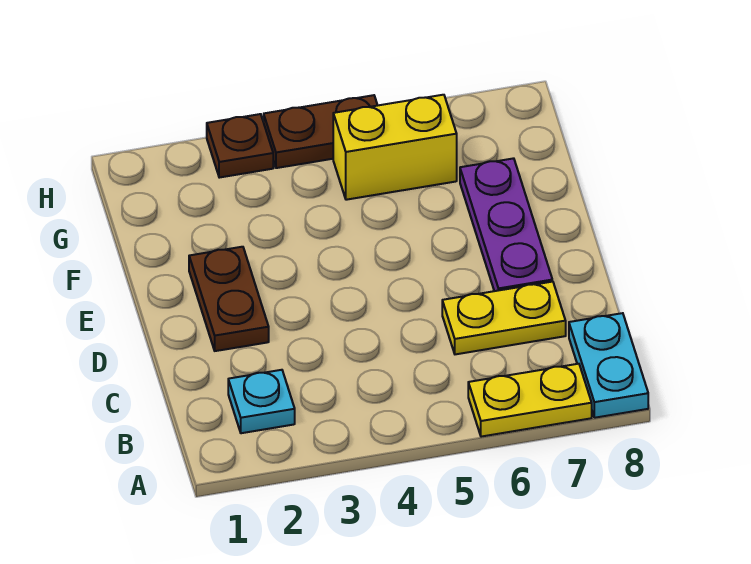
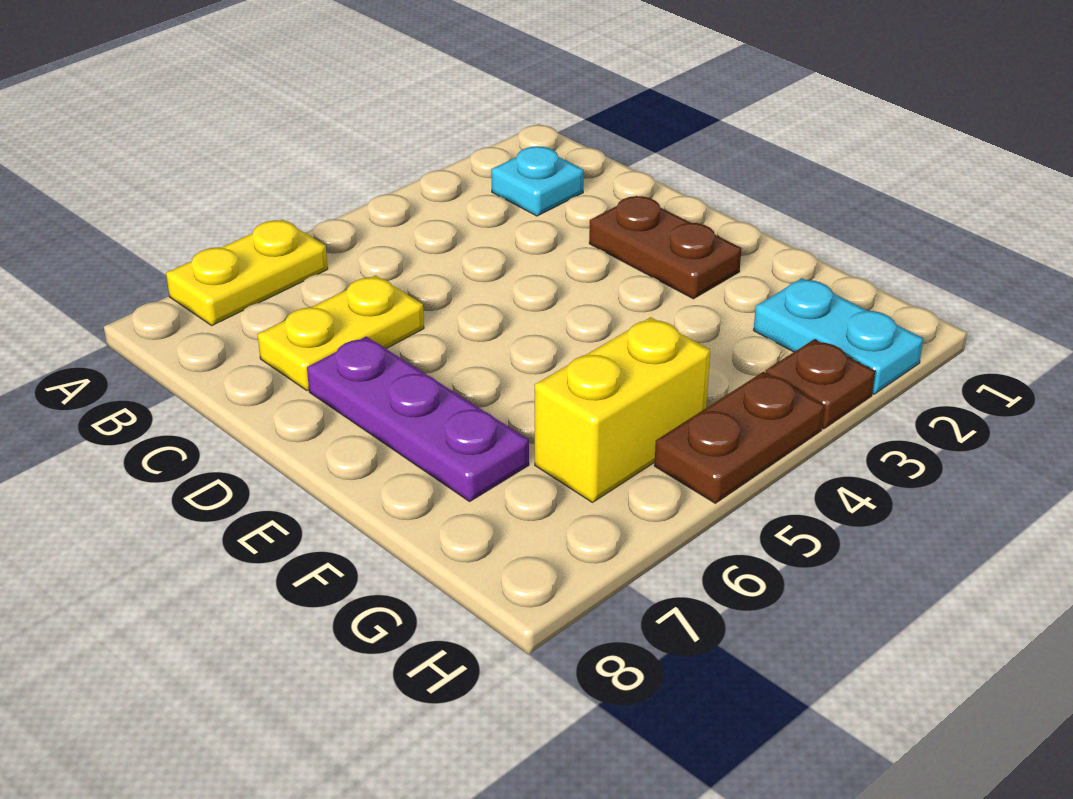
cyan plate A8:B8 level 1 -> cyan plate G2:H2 level 1

